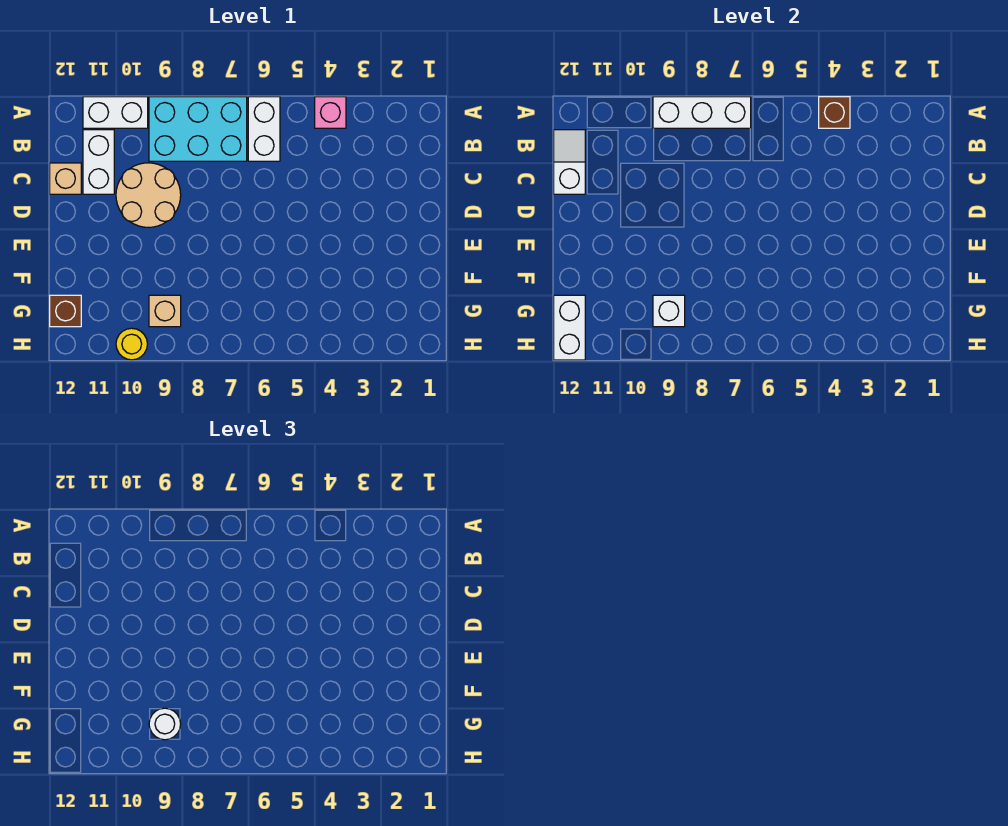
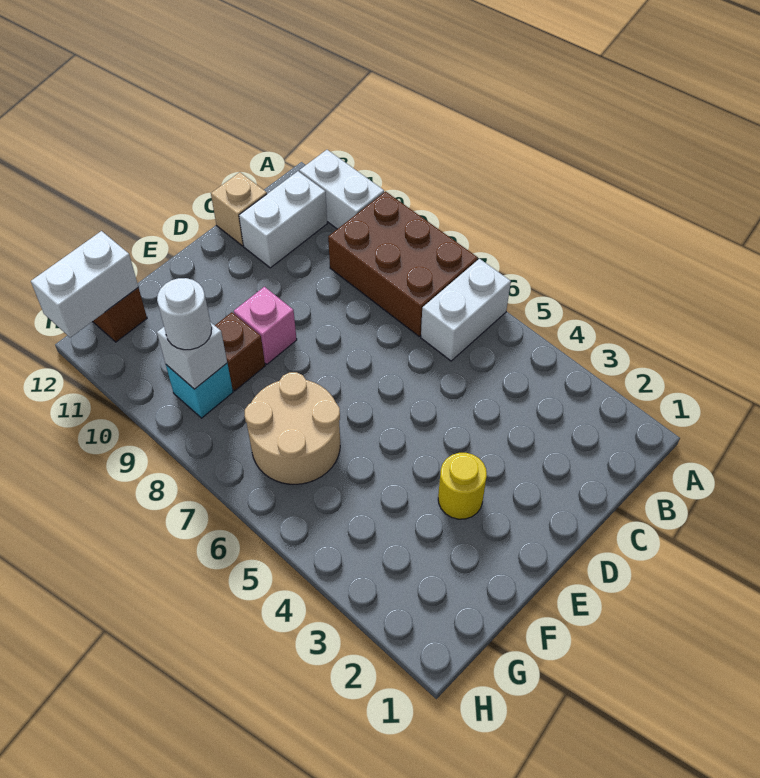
pink brick A4 level 1 -> pink brick E9 level 1
brown brick A4 level 2 -> brown brick F9 level 1
cyan brick A7:B9 level 1 -> brown brick A7:B9 level 1
white brick A7:A9 level 2 -> none
white slope B12:C12 level 2 top C -> none
tan round brick C9:D10 level 1 -> tan round brick F6:G7 level 1
tan brick G9 level 1 -> cyan brick G9 level 1
yellow round brick H10 level 1 -> yellow round brick E3 level 1

